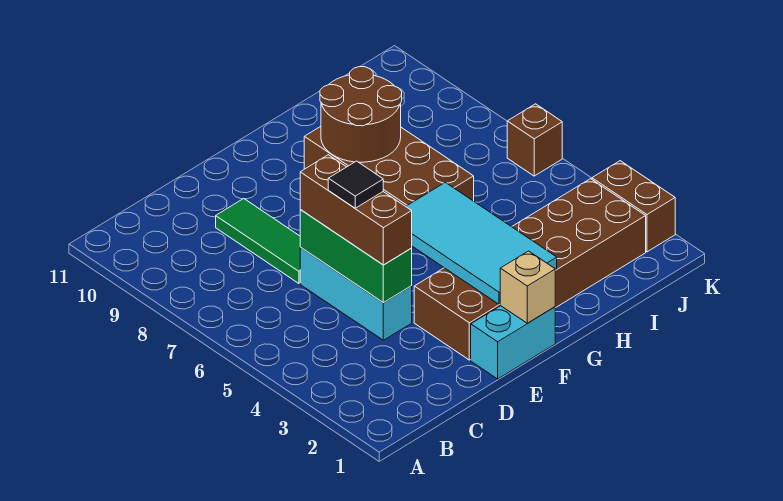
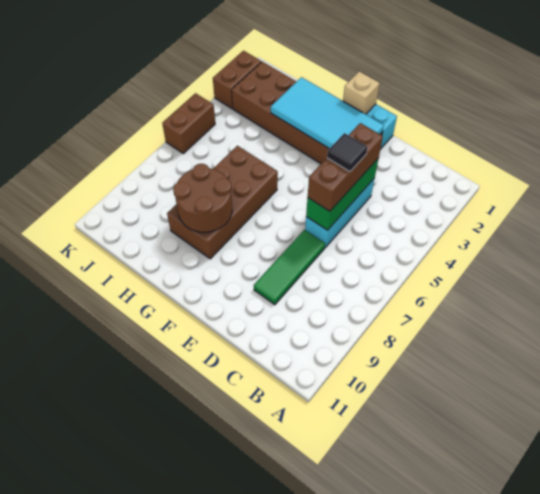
cyan tile F2:G5 level 2 -> cyan tile E2:H3 level 2
brown brick K6 level 1 -> brown brick K5:K6 level 1

